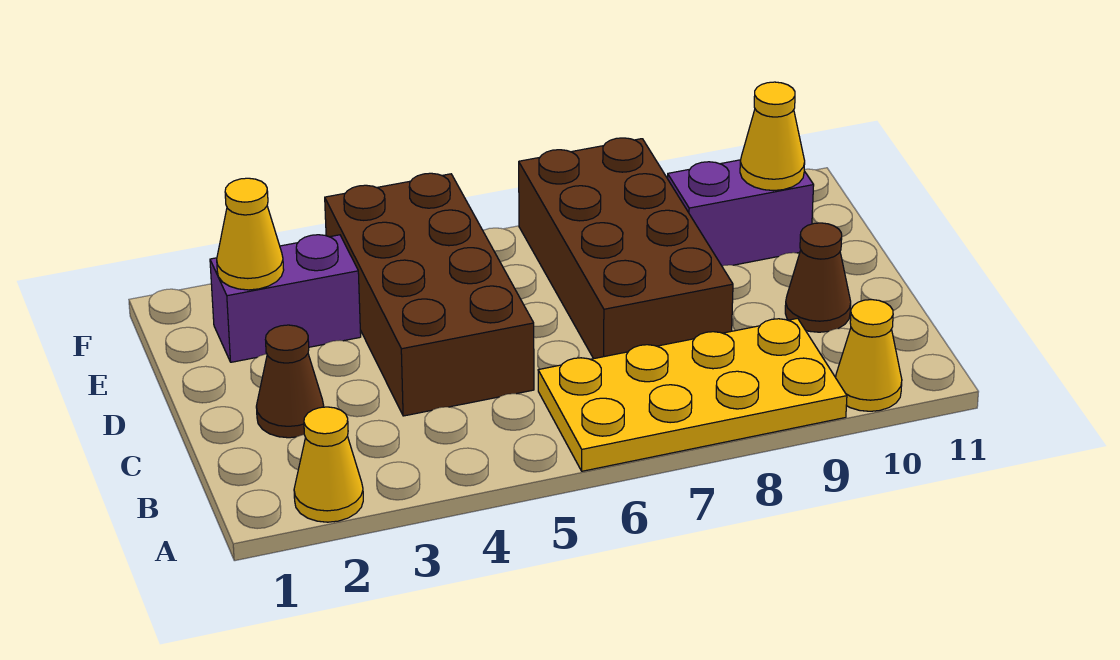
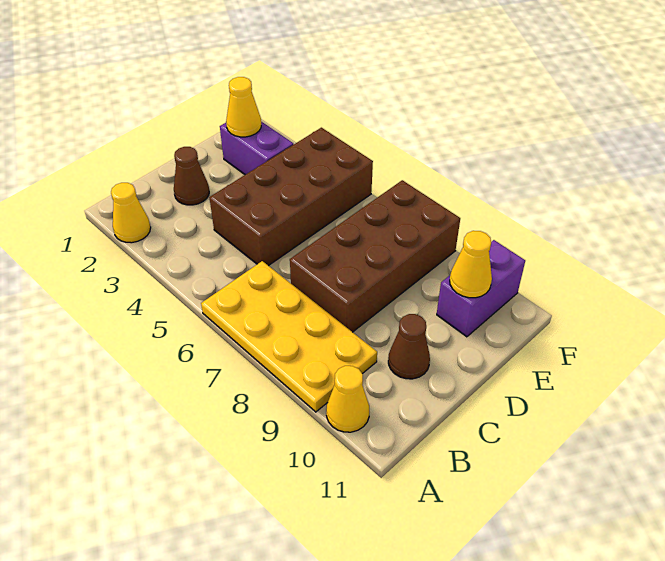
purple brick E9:E10 level 1 -> purple brick E10:F10 level 1

